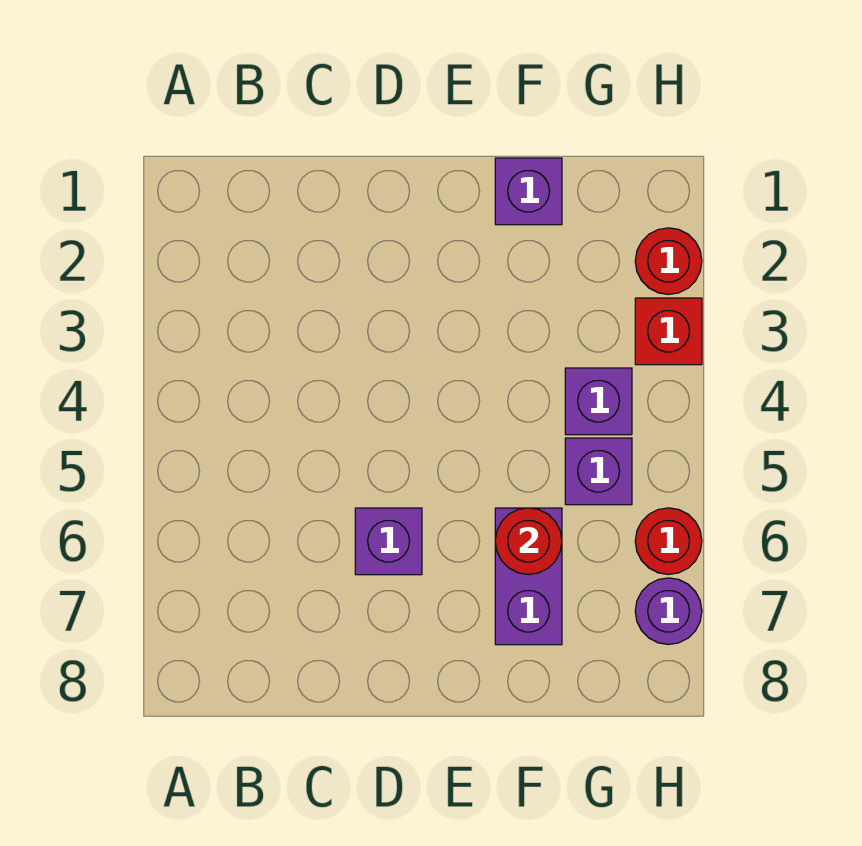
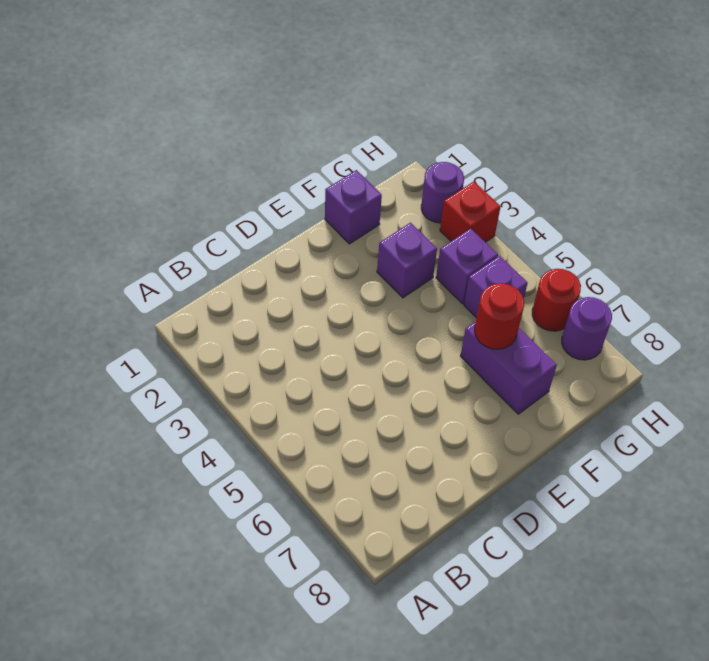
purple brick D6 level 1 -> purple brick F3 level 1
red round brick H2 level 1 -> purple round brick H2 level 1

